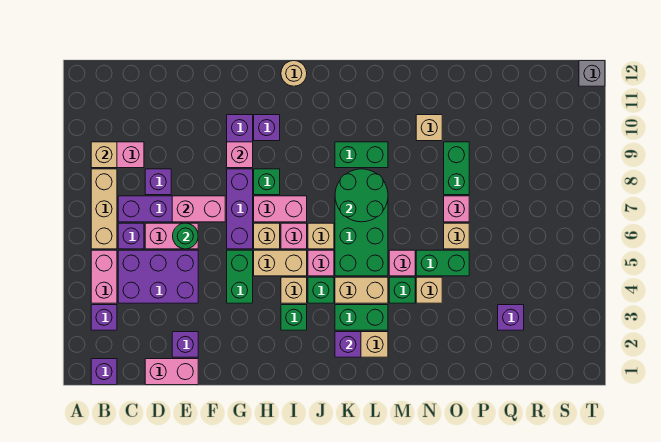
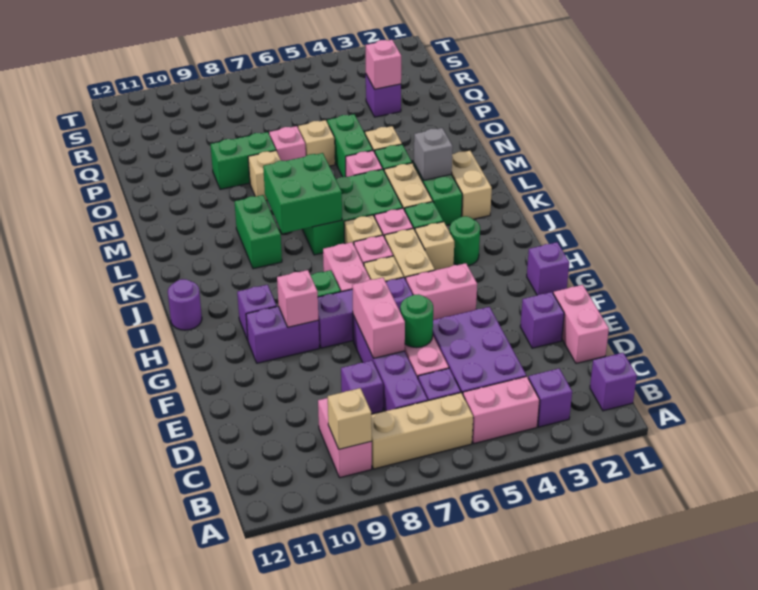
green brick G4:G5 level 1 -> pink brick G4:G5 level 1
green brick I3 level 1 -> green round brick I3 level 1
tan round brick I12 level 1 -> purple round brick I12 level 1
purple brick K2 level 2 -> purple brick G1 level 1
green round brick K7:L8 level 2 -> green brick K7:L8 level 2
tan brick N10 level 1 -> tan brick N8 level 1
none -> pink brick Q3 level 2
grey brick T12 level 1 -> grey brick L3 level 2

